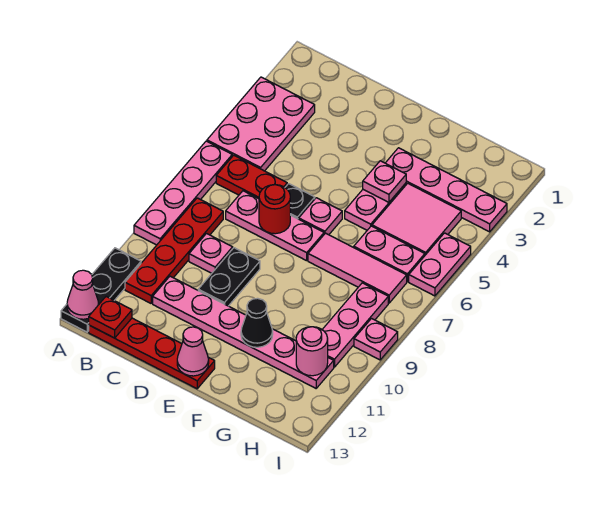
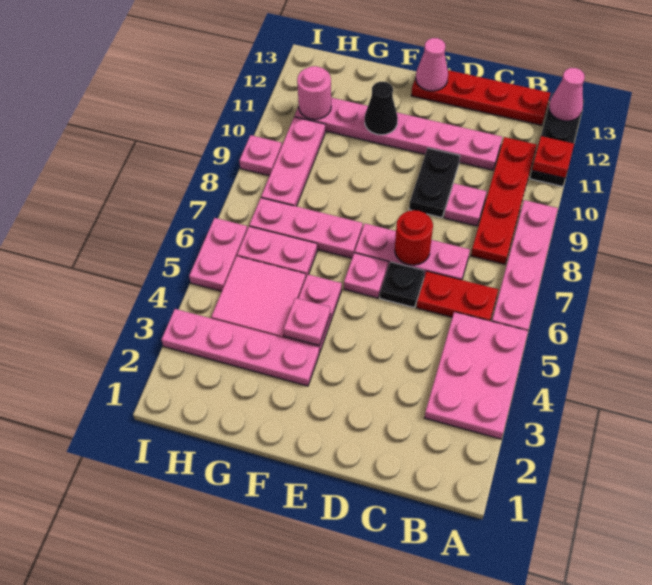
red plate B13 level 2 -> red plate A11 level 2
pink tile F7:H7 level 1 -> pink plate F7:H7 level 1

